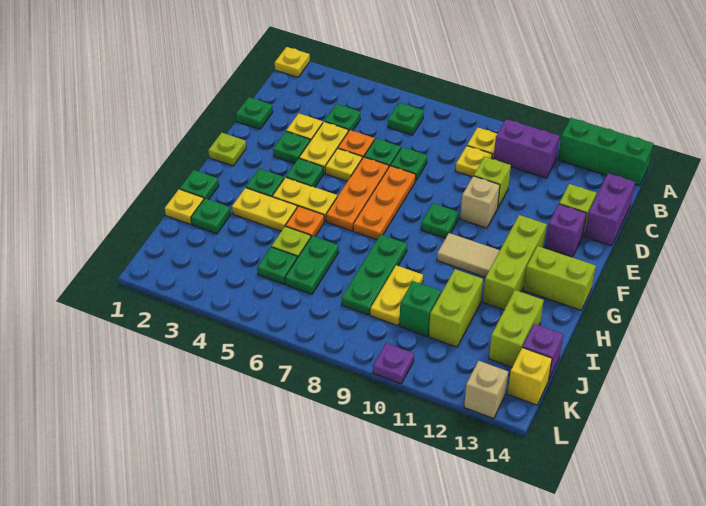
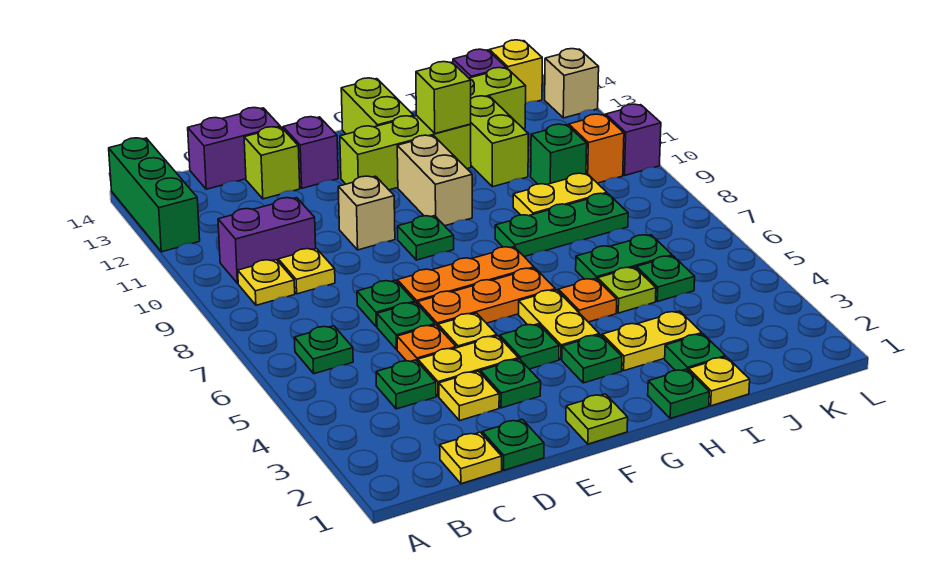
yellow plate A1 level 1 -> yellow plate C1 level 1
purple brick B10:B11 level 1 -> purple brick B10:C10 level 1
lime brick D10 level 1 -> lime brick H12 level 2
tan tile G10:G11 level 1 -> tan brick G10:G11 level 1
yellow plate H3:H4 level 1 -> yellow plate H3:I3 level 1
lime brick I11:J11 level 1 -> lime brick I11:I12 level 1
none -> orange brick K10 level 1
purple plate L10 level 1 -> purple brick L10 level 1

